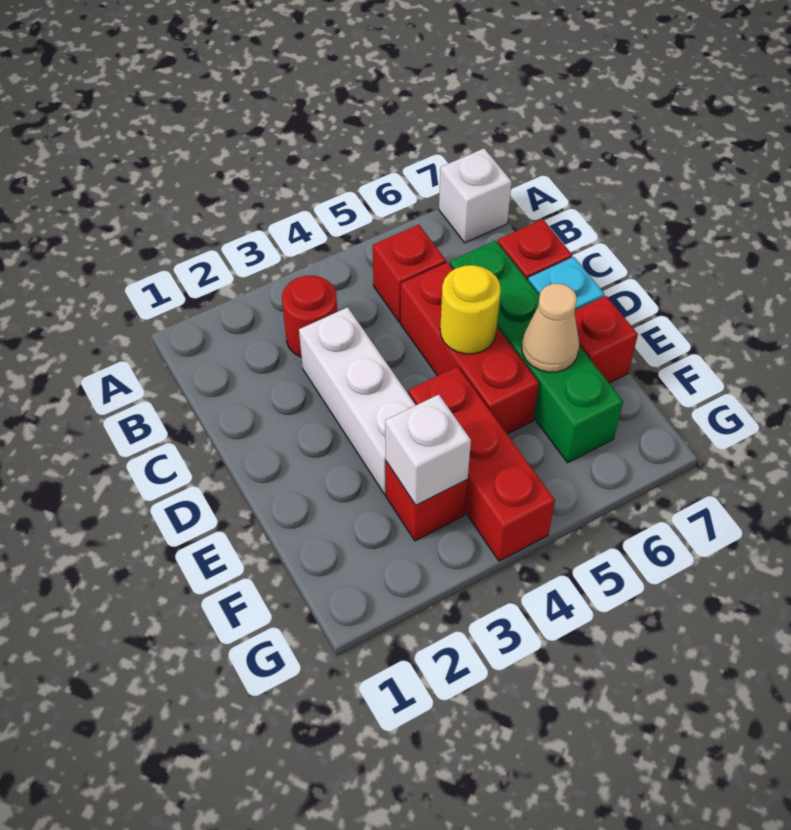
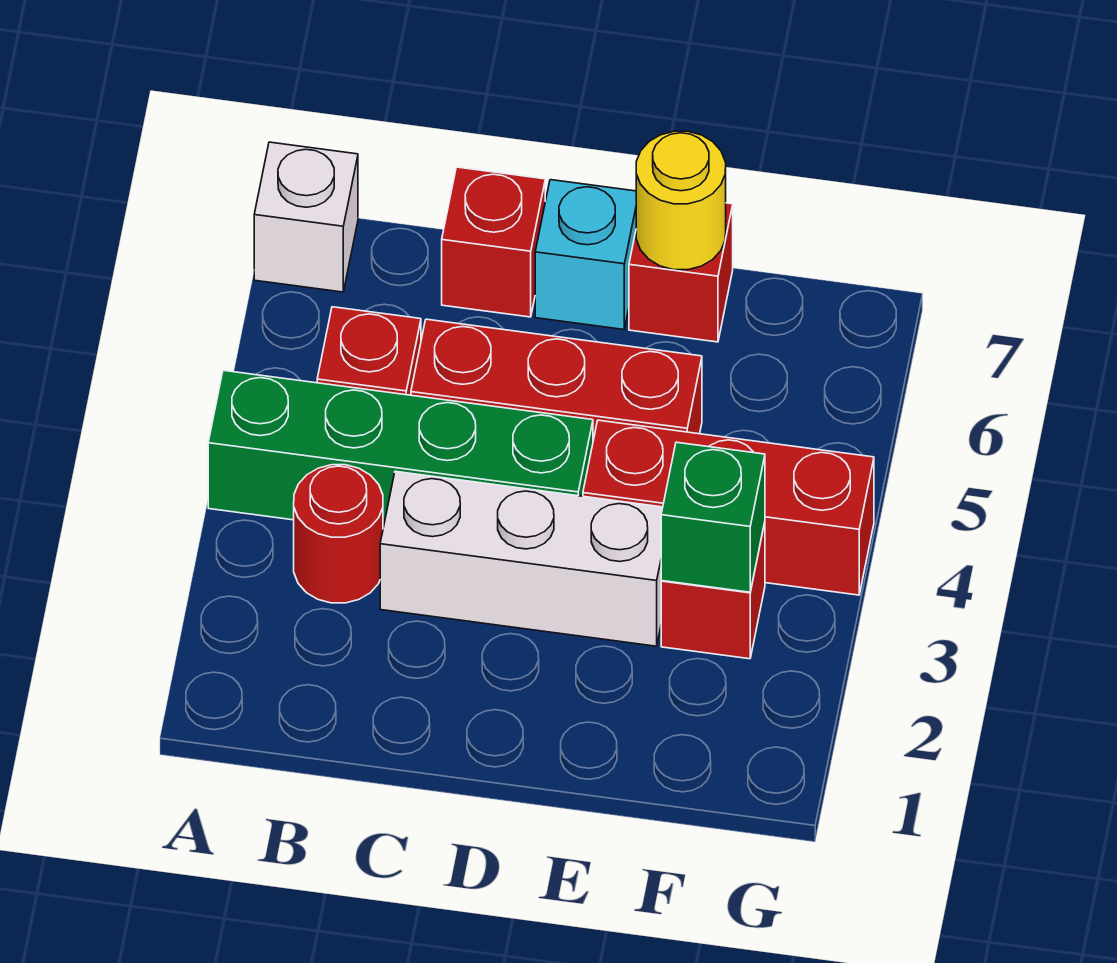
green brick C6:F6 level 1 -> green brick A4:D4 level 1
yellow round brick D5 level 2 -> yellow round brick E7 level 2
tan cone E6 level 2 -> none
white brick F3 level 2 -> green brick F3 level 2

